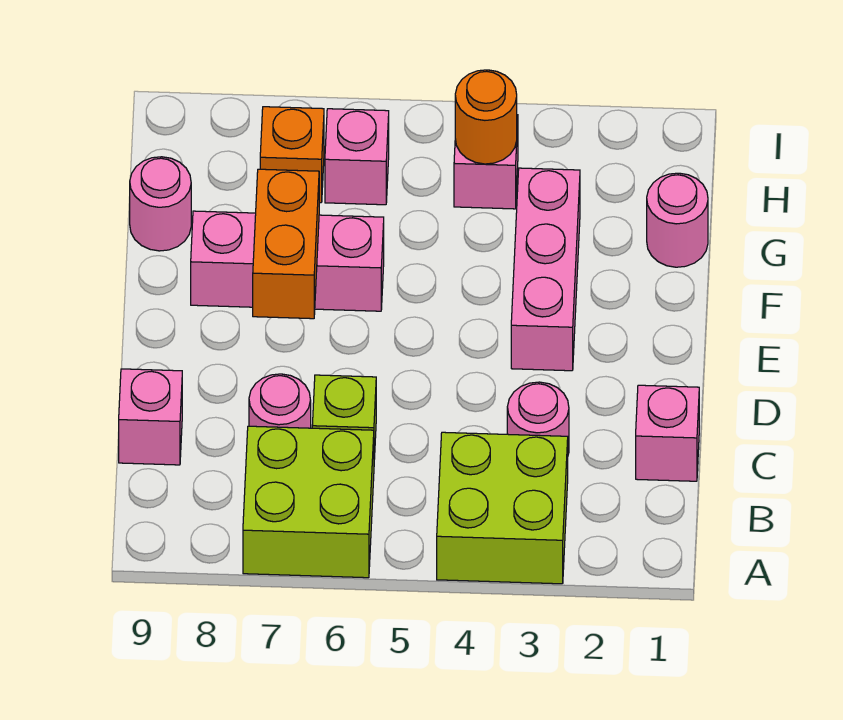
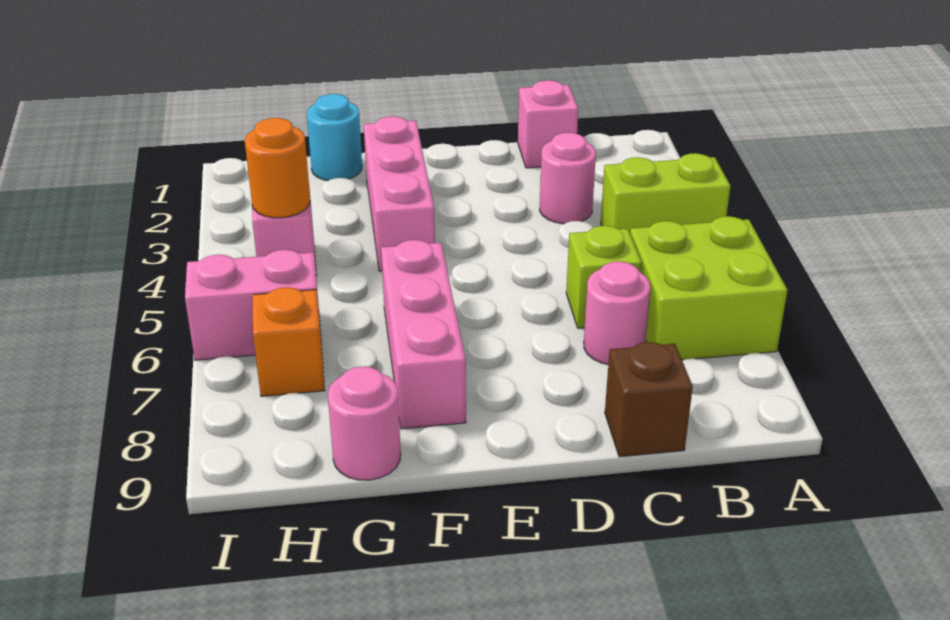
lime brick A3:B4 level 1 -> lime brick A4:B4 level 1
pink brick C9 level 1 -> brown brick C9 level 1
pink brick E3:G3 level 1 -> pink brick F2:F4 level 1
orange brick E7:F7 level 2 -> none
pink round brick G1 level 1 -> cyan round brick G1 level 1
pink brick H6 level 1 -> pink brick H6:I6 level 1

